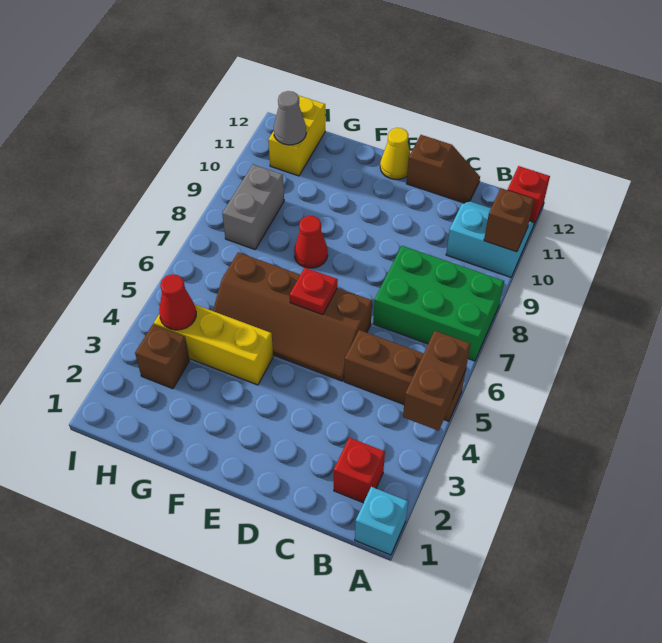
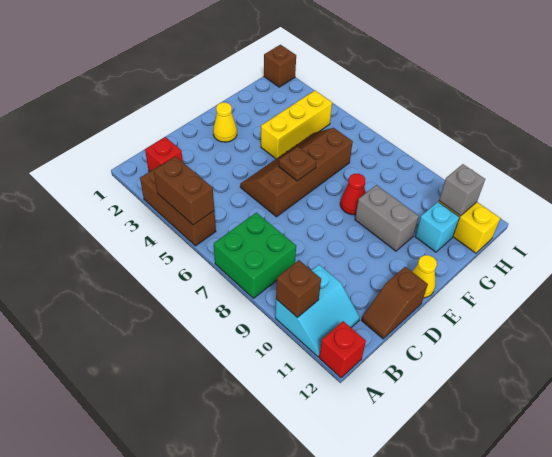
cyan brick A1 level 1 -> cyan brick G11 level 1
brown brick A5:C5 level 1 -> brown brick A3:A5 level 1
green brick A7:C8 level 1 -> green brick A7:B8 level 1
none -> yellow cone E2 level 1
red plate E6 level 2 -> brown plate E6 level 2
brown brick H3 level 1 -> brown brick I1 level 1
red cone H4 level 2 -> none
grey brick H8:H9 level 1 -> grey brick F9:F10 level 1
grey cone H11 level 2 -> grey brick H11 level 2

